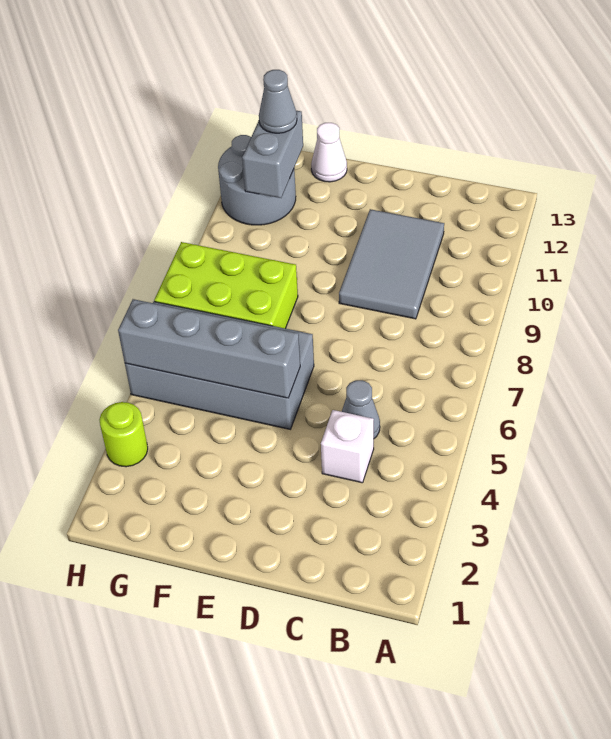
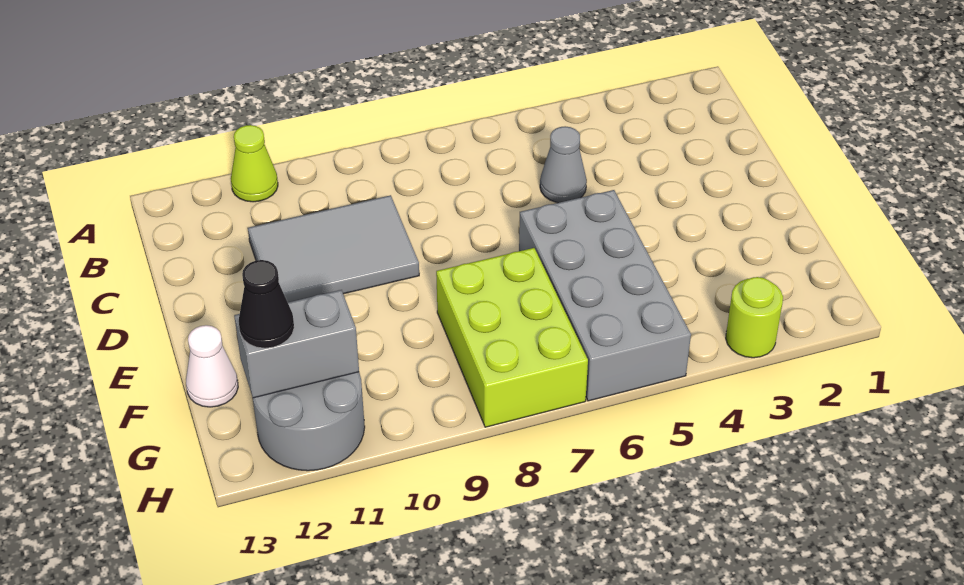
none -> lime cone A11 level 1
white brick C4 level 1 -> none
grey brick E5:H5 level 2 -> none
grey cone G12 level 3 -> black cone G12 level 3

